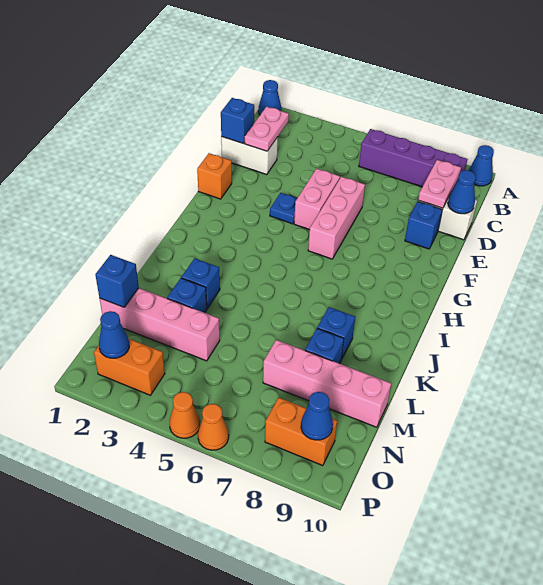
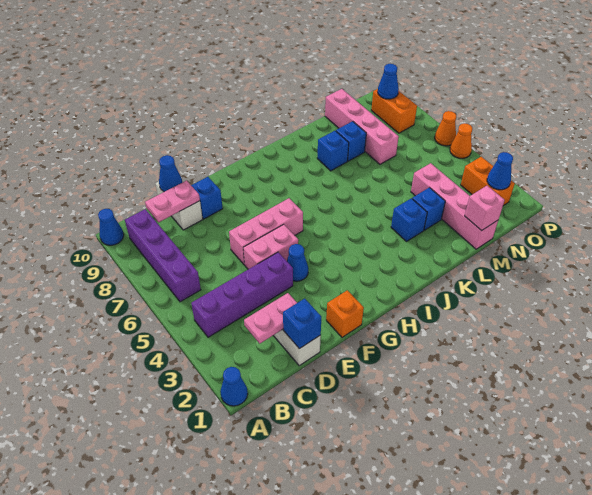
none -> purple brick B4:E4 level 1
blue plate F4 level 1 -> blue cone F4 level 1
blue brick M1 level 2 -> pink brick M1 level 2

